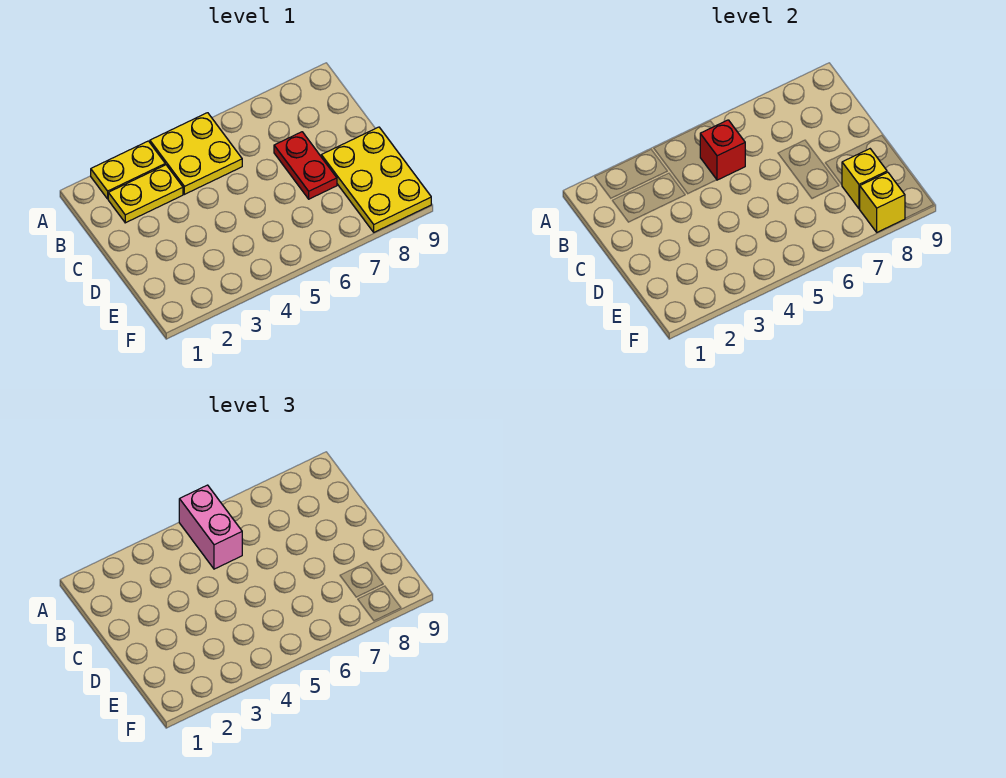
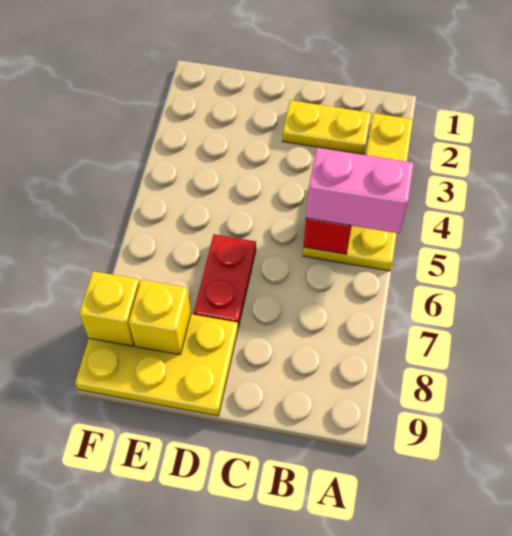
yellow plate B2:B3 level 1 -> yellow plate B2:C2 level 1
red plate C7:D7 level 1 -> red plate D6:D7 level 1

